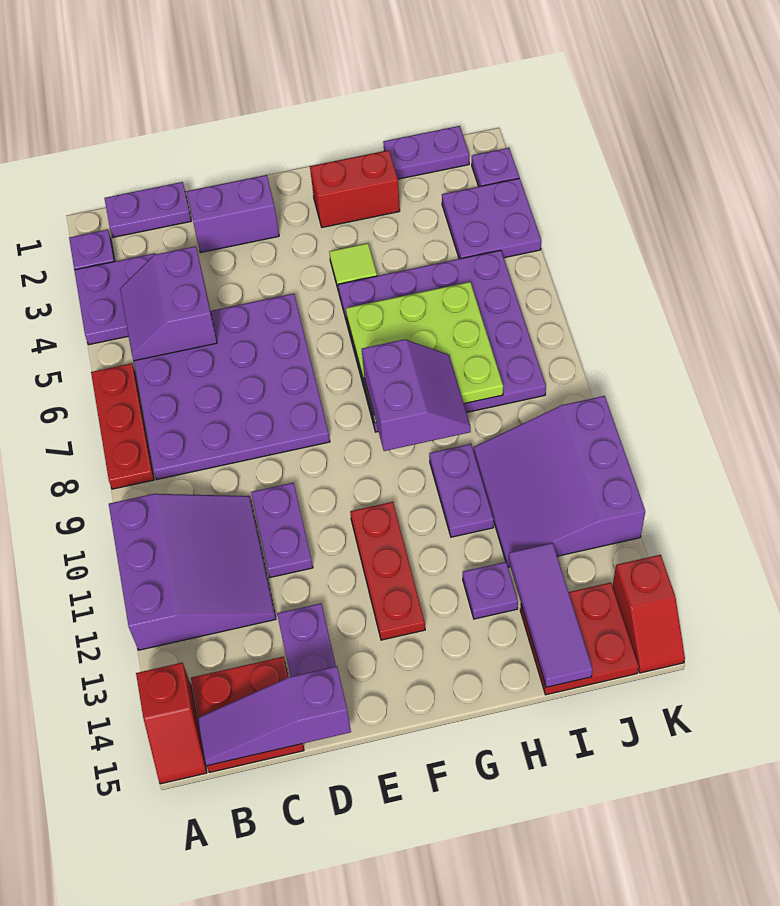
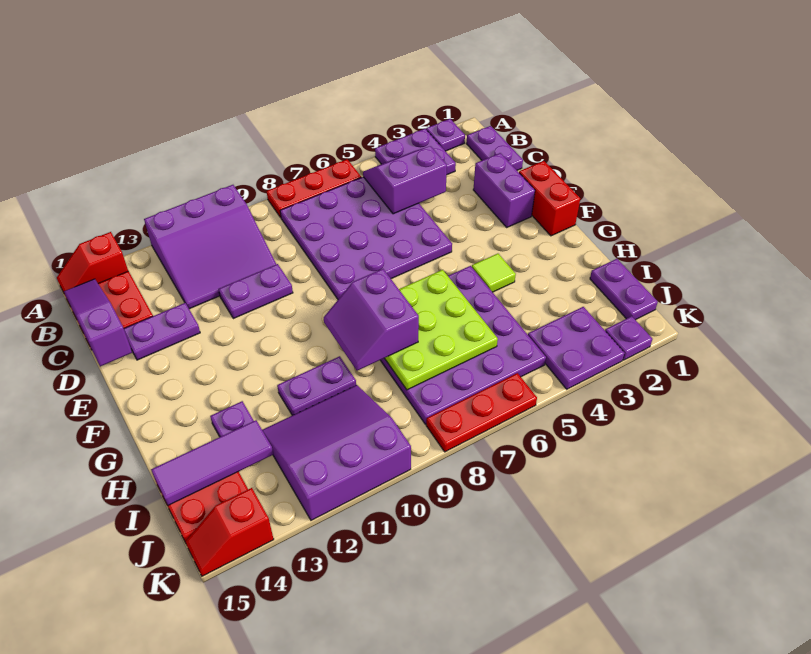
red plate F11:F13 level 1 -> red plate K6:K8 level 1
red brick G2:H2 level 1 -> red brick E1:F1 level 1
purple slope G8:H9 level 3 top G -> purple slope G8:H9 level 3 top 8

